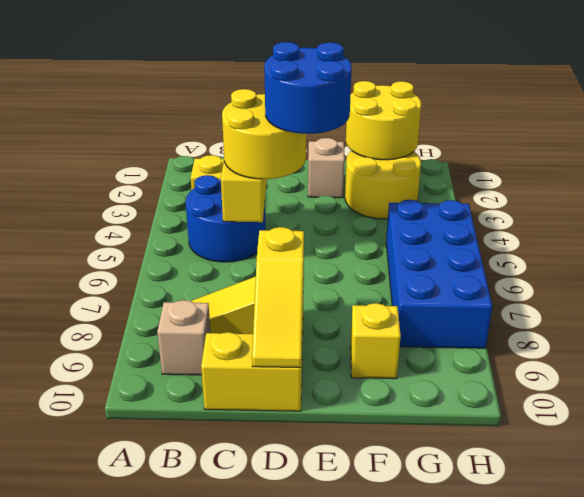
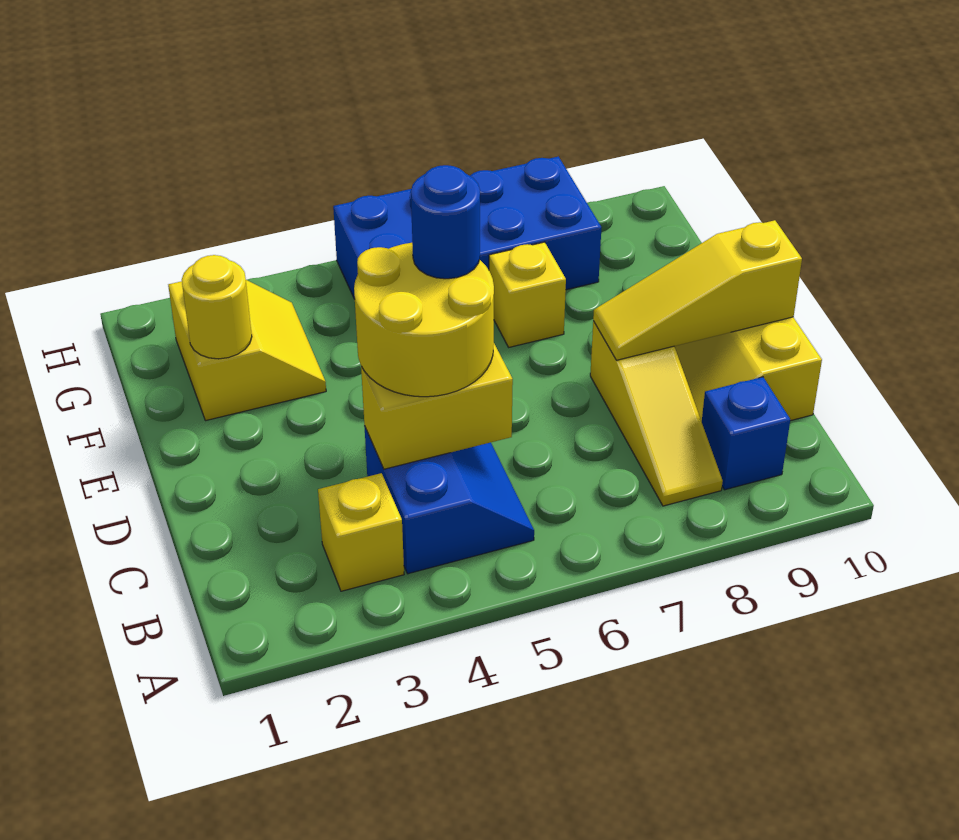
blue round brick B4:C5 level 1 -> blue slope B4:C5 level 1 top 4
tan brick B9 level 1 -> blue brick B9 level 1
blue round brick D4:E5 level 4 -> blue round brick D5 level 4
yellow slope D8:D10 level 2 top 8 -> yellow slope D8:D10 level 2 top 10
tan brick E2 level 1 -> none
yellow round brick F1:G2 level 2 -> yellow round brick F2 level 2
yellow round brick F2:G3 level 1 -> yellow slope F2:G3 level 1 top 2
yellow brick F9 level 1 -> yellow brick F7 level 1

